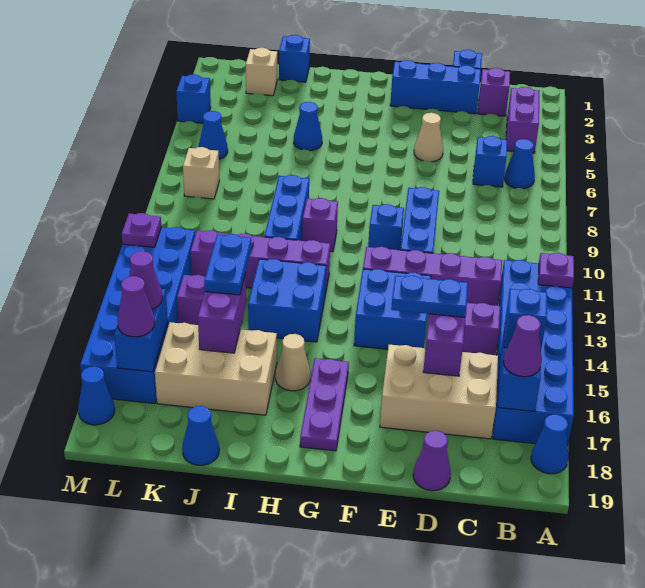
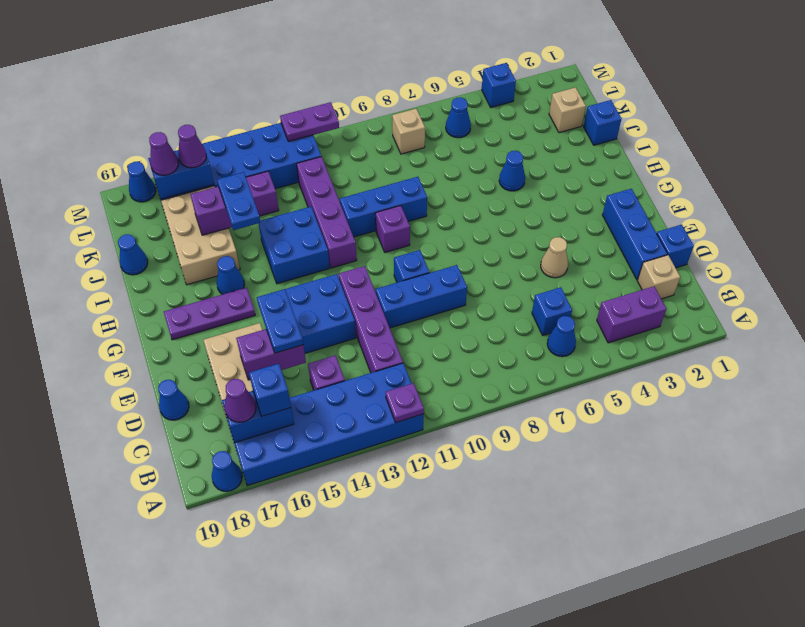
purple brick C2 level 1 -> tan brick C2 level 1
purple cone D19 level 1 -> blue cone D19 level 1
tan cone H16 level 1 -> blue cone H16 level 1
blue plate J14:J15 level 3 -> blue plate I15:J15 level 3
purple plate M12 level 2 -> purple plate M11:M12 level 2

